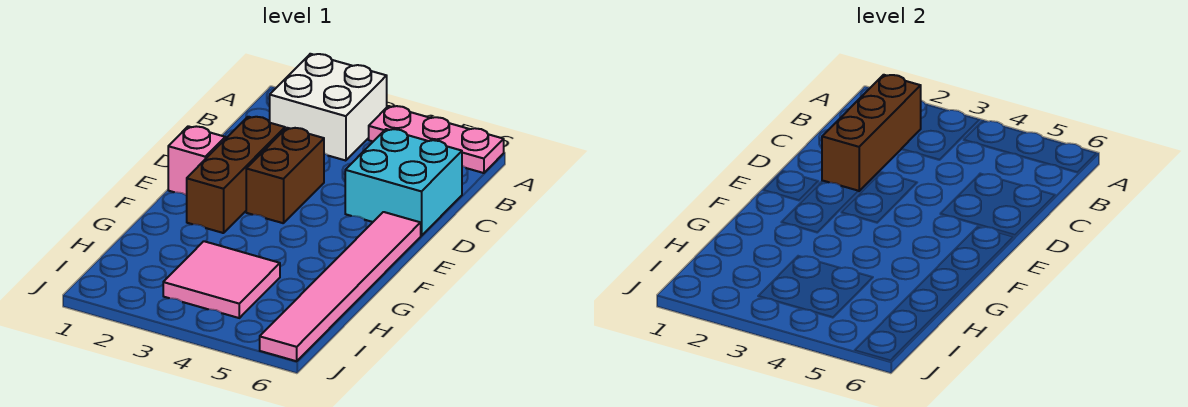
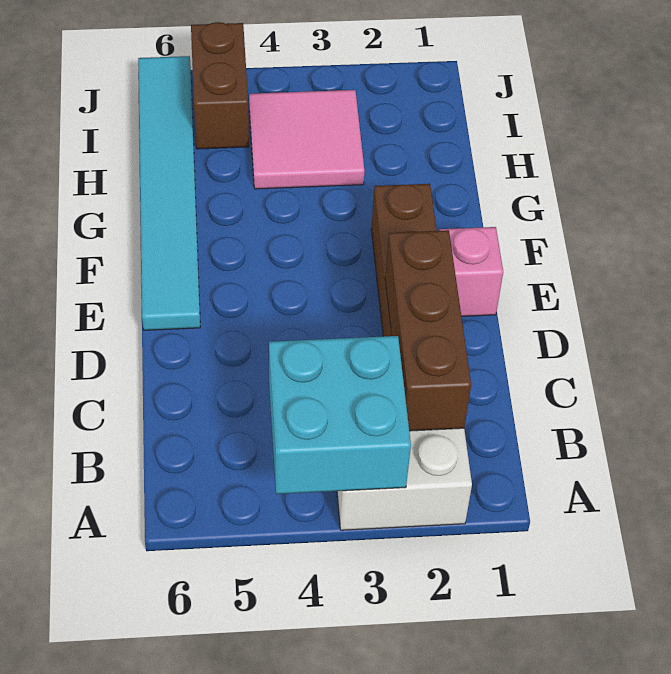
pink plate A4:A6 level 1 -> none
cyan brick C5:D6 level 1 -> cyan brick A3:B4 level 2
brown brick D3:E3 level 1 -> brown brick I5:J5 level 1
pink tile E6:J6 level 1 -> cyan tile E6:J6 level 1

